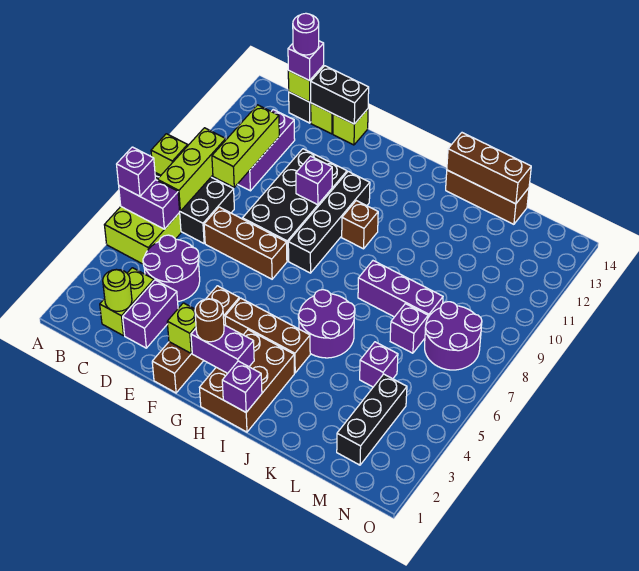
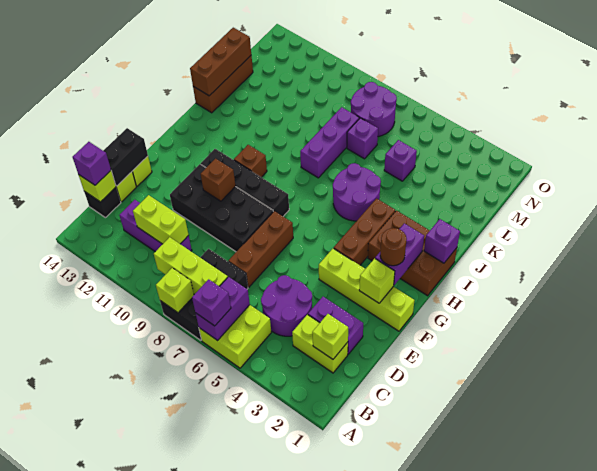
lime round brick C2 level 2 -> lime brick C2 level 2
lime brick C9:C11 level 2 -> lime brick C10:C11 level 2
purple round brick C14 level 4 -> none
brown brick F1:F4 level 1 -> lime brick F1:F4 level 1
purple brick F10 level 2 -> brown brick F10 level 2
black brick M2:M4 level 1 -> none

